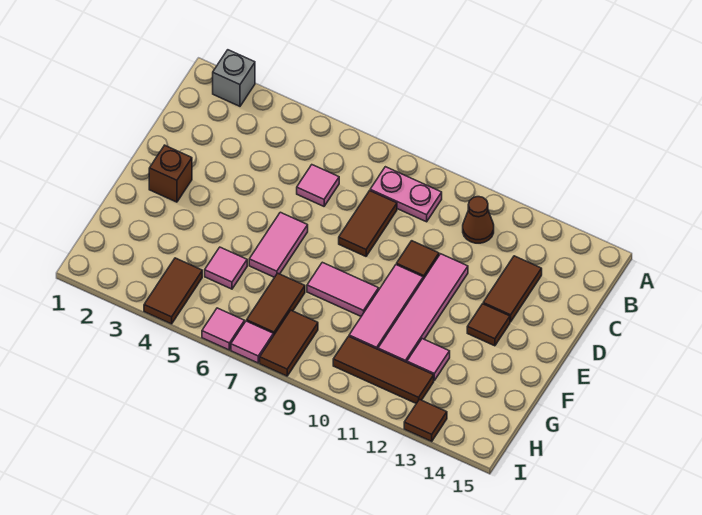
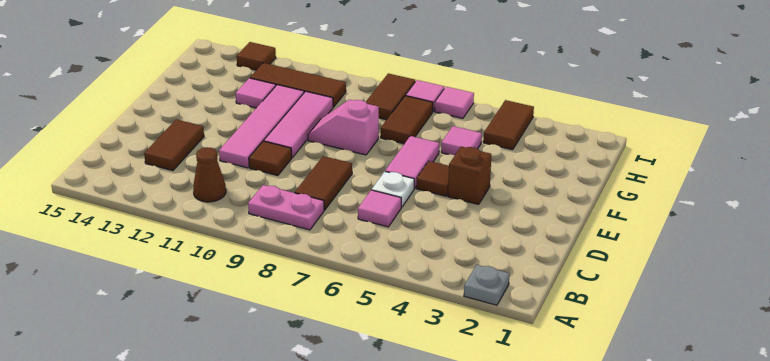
grey brick A2 level 1 -> grey plate A2 level 1
none -> white plate D6 level 1
brown brick E2 level 1 -> brown brick E4 level 1
brown tile E13 level 1 -> brown tile E5 level 1
pink tile F8:F9 level 1 -> pink slope F8:F9 level 1 top 8

